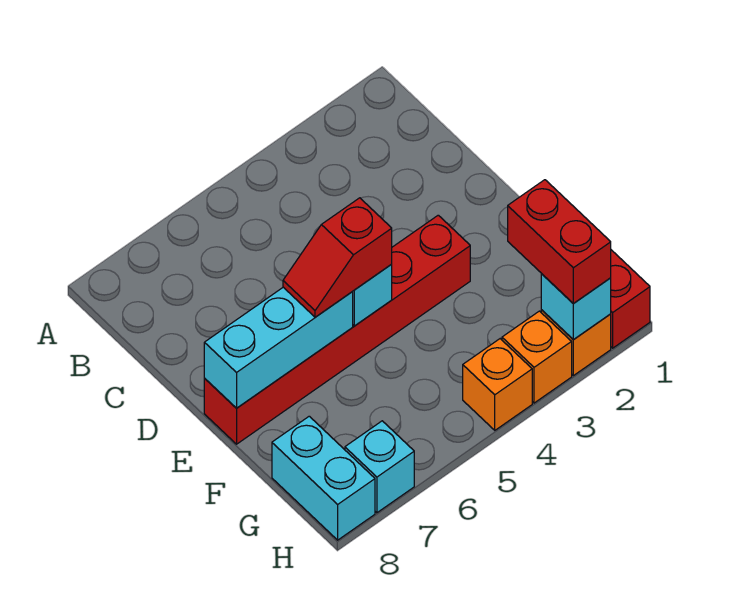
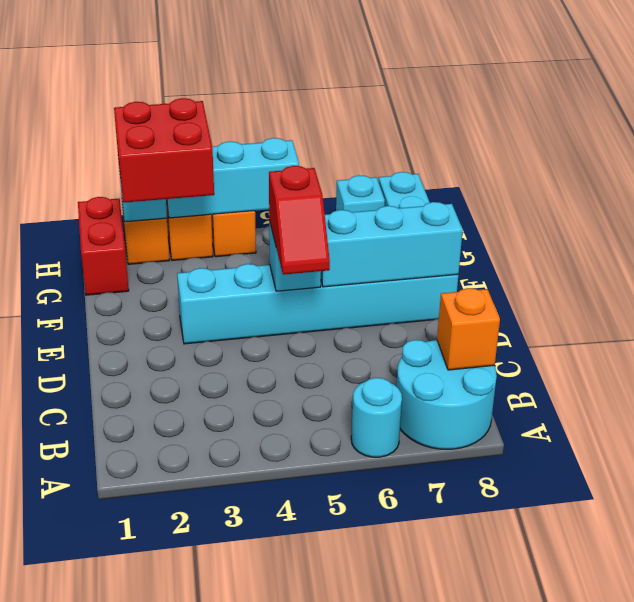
none -> cyan round brick A6 level 1
none -> cyan round brick A7:B8 level 1
none -> orange brick B8 level 2
red brick E3:E8 level 1 -> cyan brick E3:E8 level 1
red slope E5:E6 level 3 top 5 -> red slope D5:E5 level 3 top E
red brick G2:H2 level 3 -> red brick G2:H3 level 3
none -> cyan brick H3:H5 level 2

